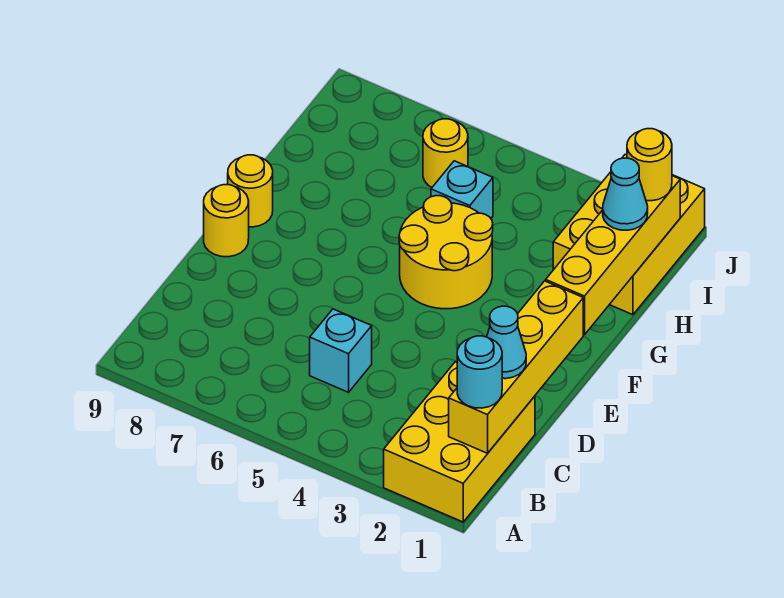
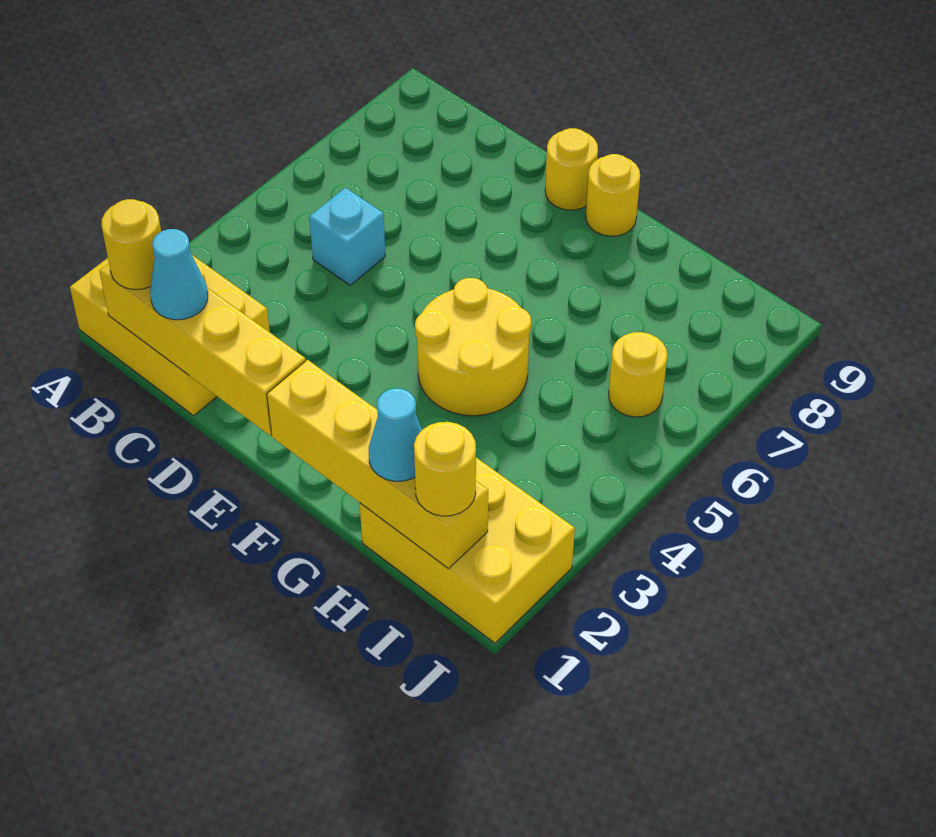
cyan round brick B1 level 3 -> yellow round brick B1 level 3
cyan brick H5 level 1 -> none

